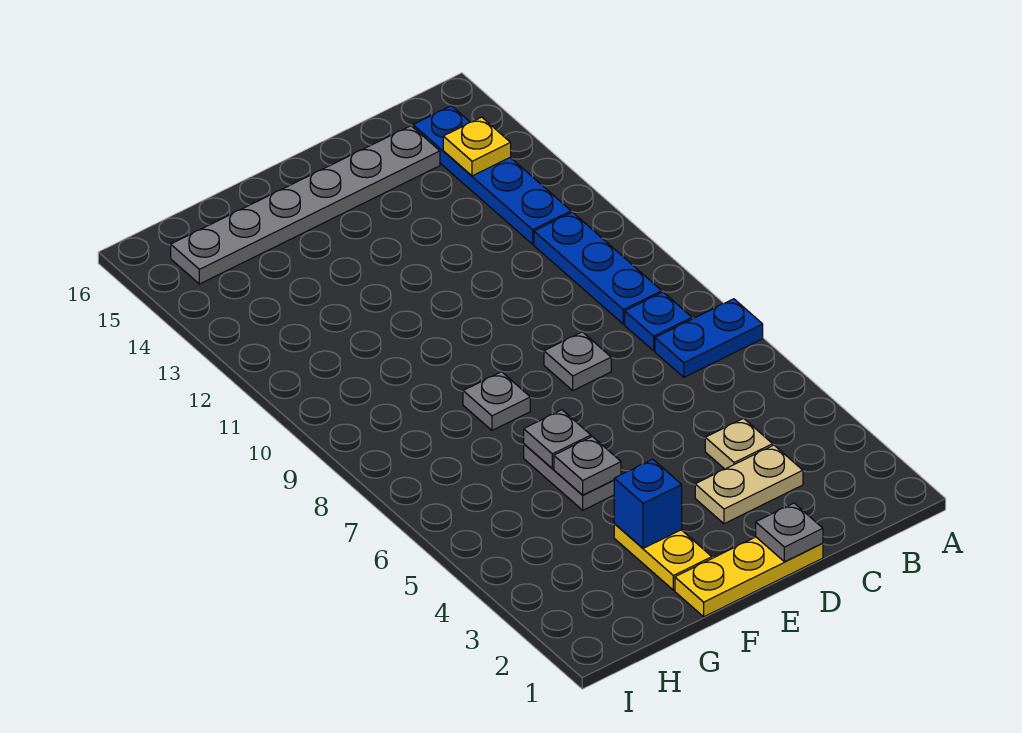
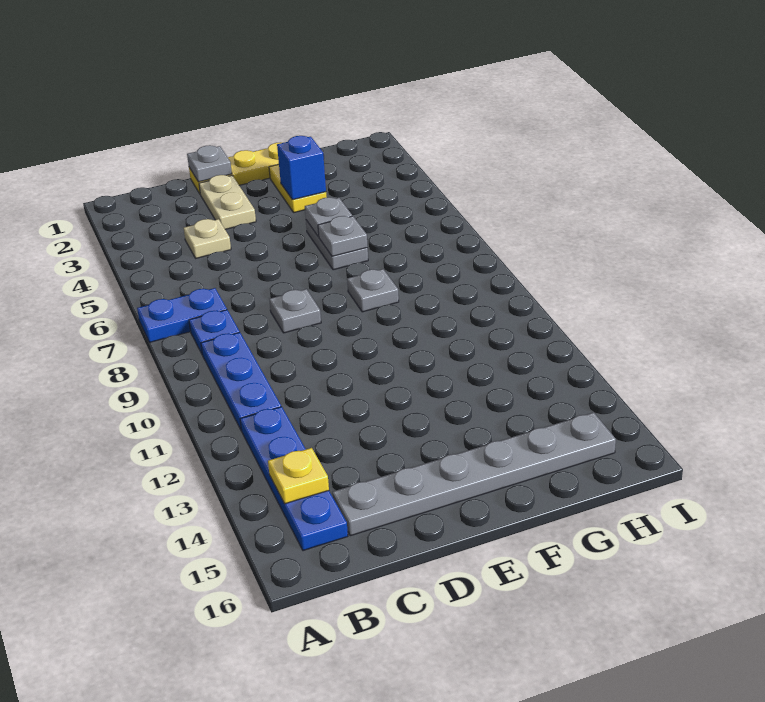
tan plate C3:D3 level 1 -> tan plate D2:D3 level 1

